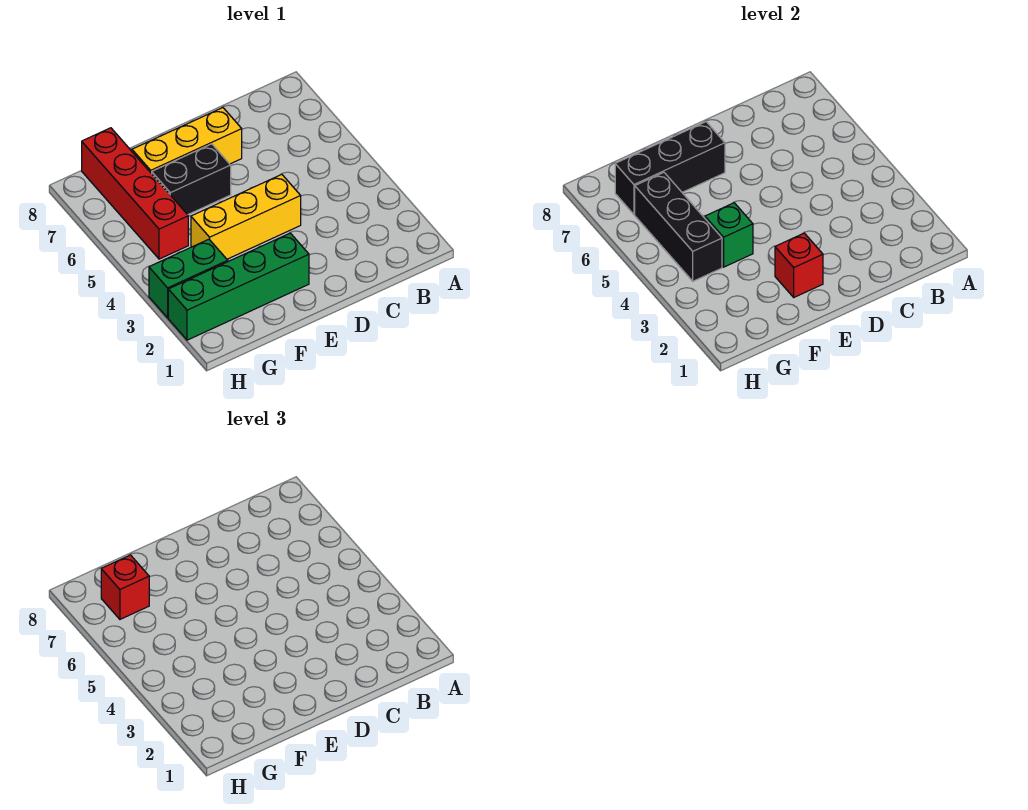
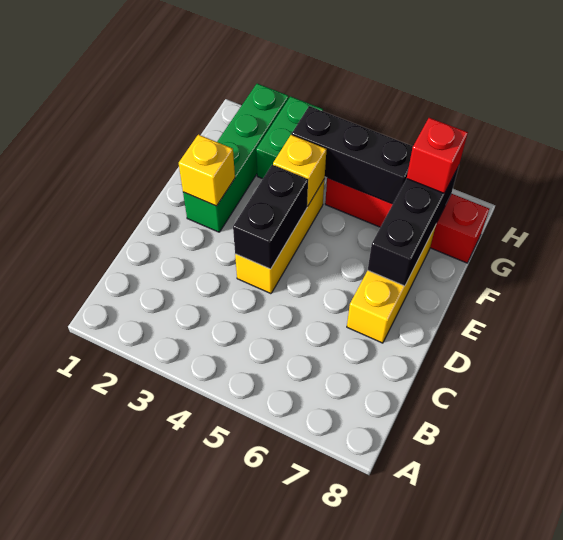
red brick E2 level 2 -> yellow brick E2 level 2
black brick E6:F6 level 1 -> black brick D4:E4 level 2
green brick F4 level 2 -> yellow brick F4 level 2

